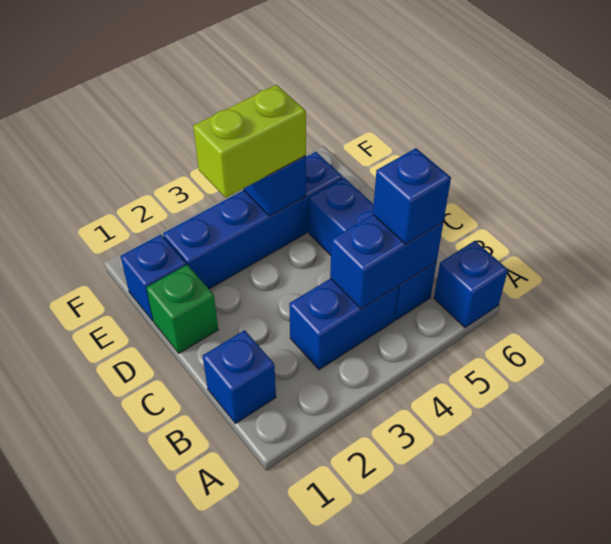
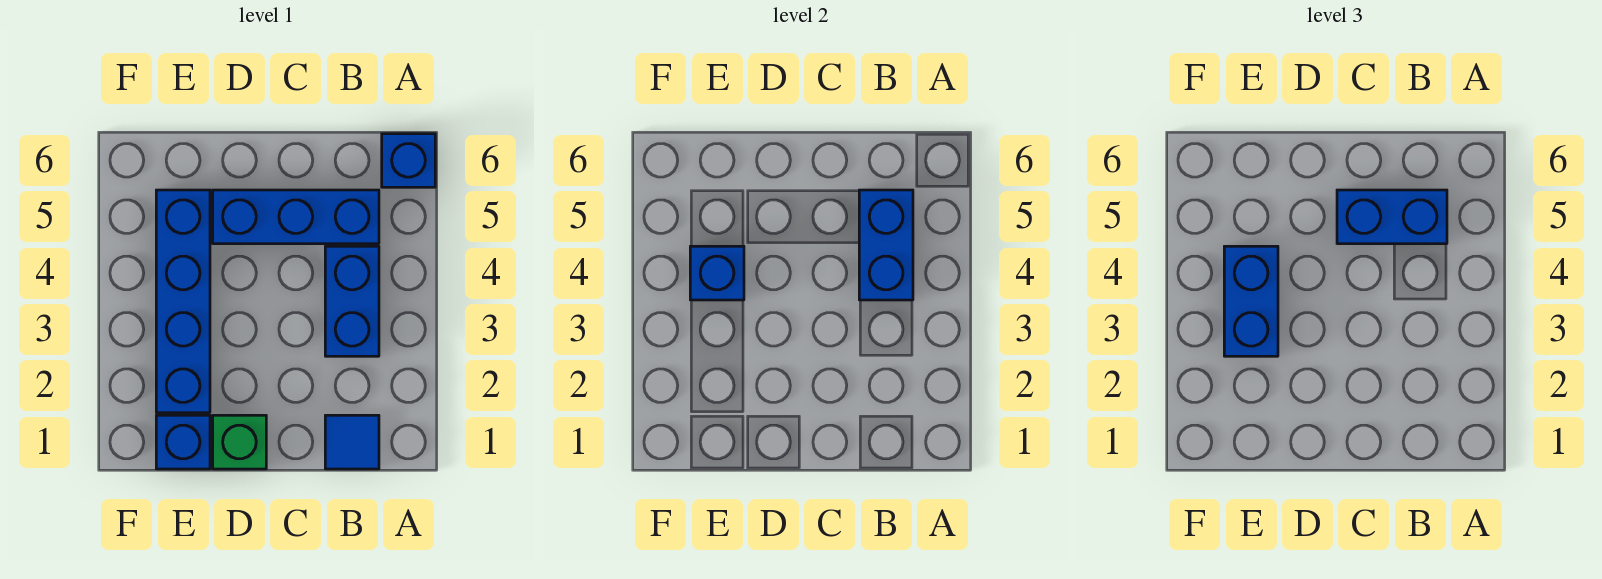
blue brick B1 level 1 -> blue tile B1 level 1
blue brick B5 level 3 -> blue brick B5:C5 level 3
lime brick E3:E4 level 3 -> blue brick E3:E4 level 3

